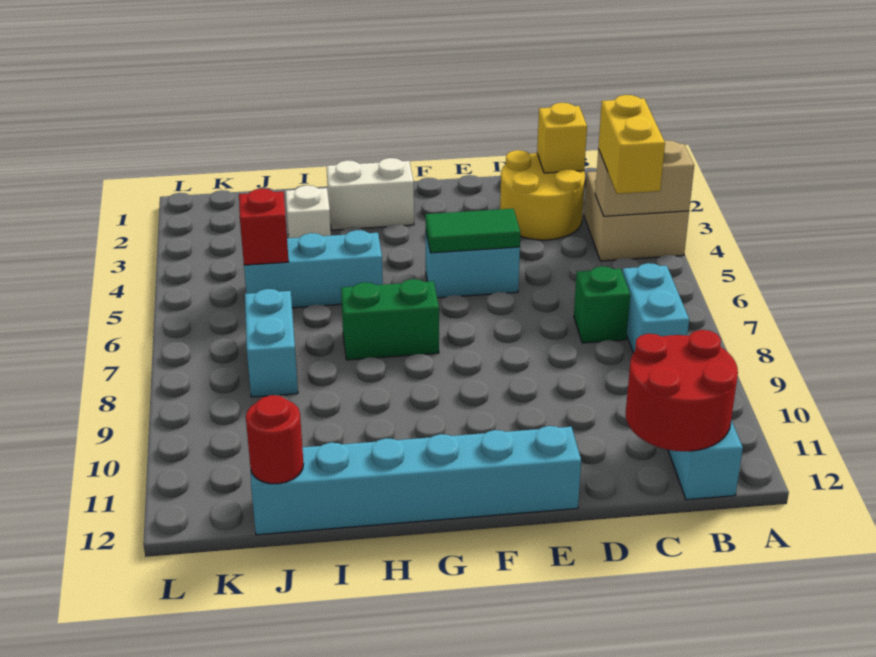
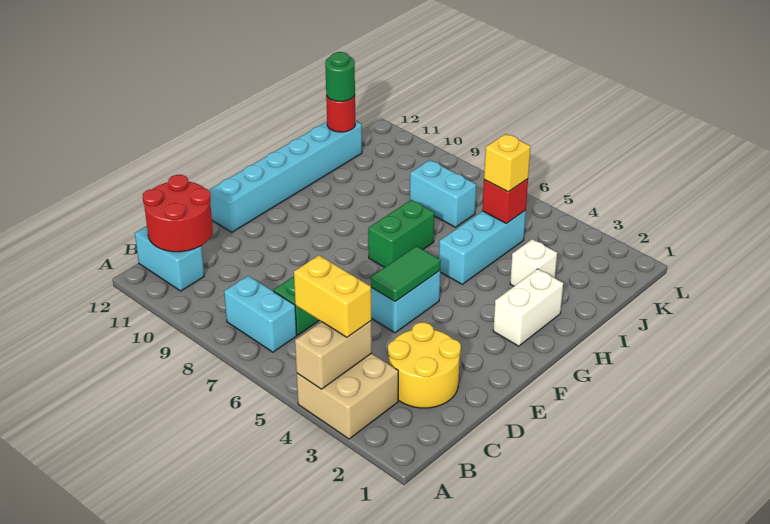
yellow brick C2 level 2 -> yellow brick J5 level 3
none -> green round brick J12 level 3

